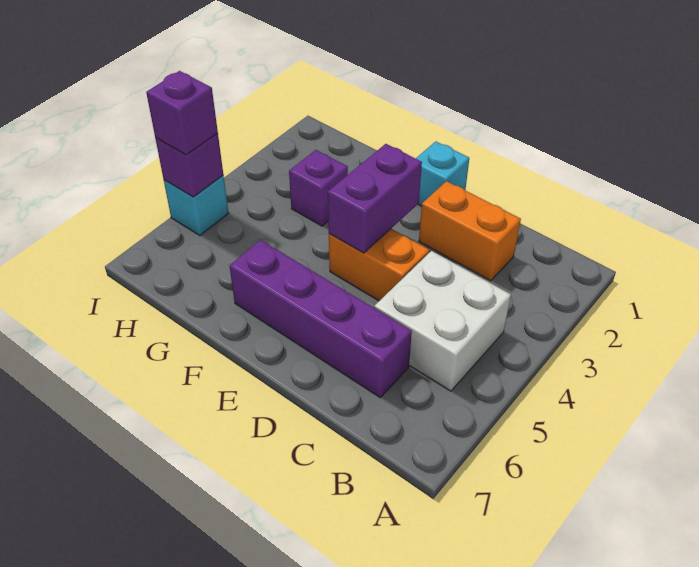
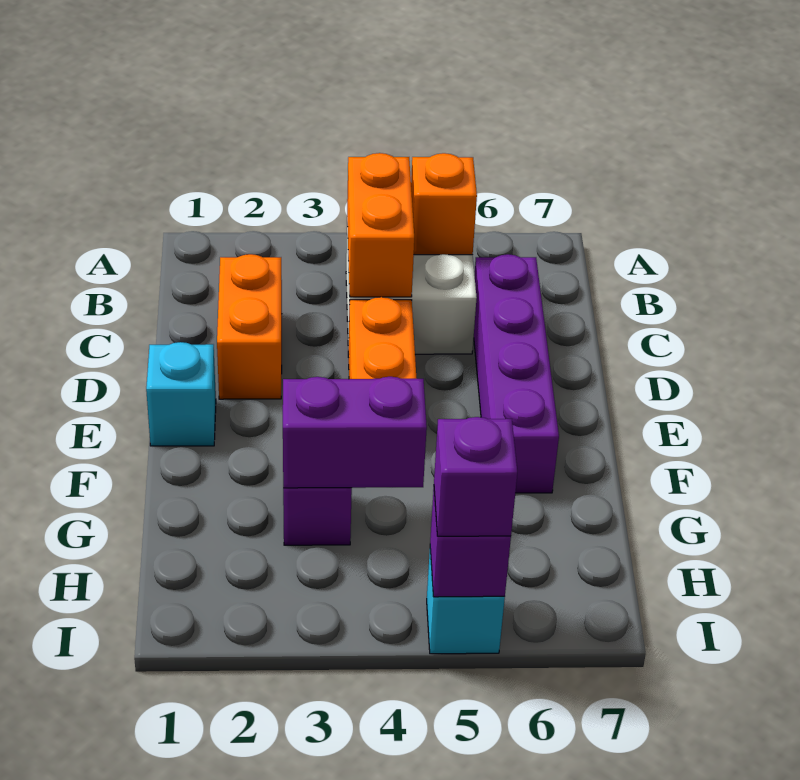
none -> orange brick B4:C4 level 2
none -> orange brick B5 level 2
purple brick E3:E4 level 2 -> purple brick G3:G4 level 2

